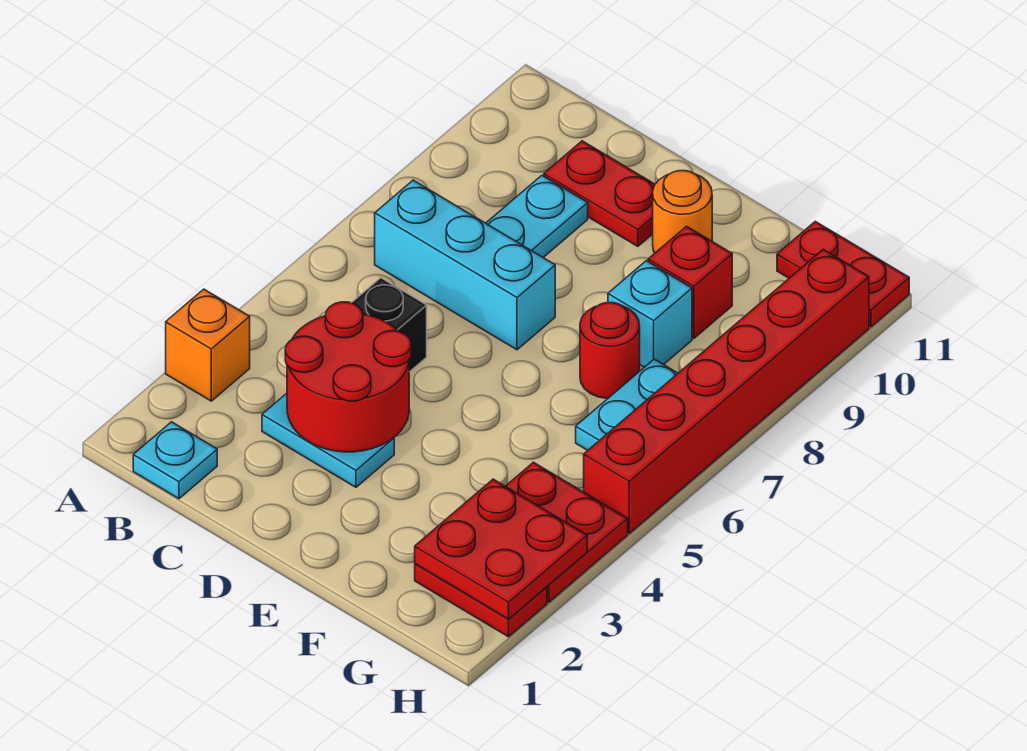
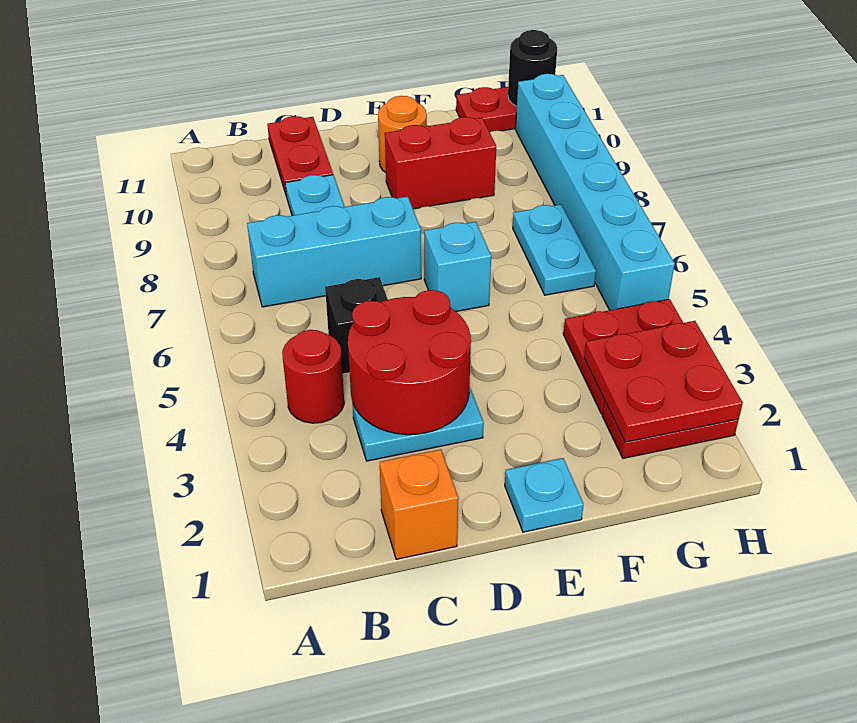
orange brick A3 level 1 -> orange brick C1 level 1
cyan plate B1 level 1 -> cyan plate E1 level 1
red plate C10:D10 level 1 -> red plate C10:C11 level 1
red round brick F7 level 1 -> red round brick B4 level 1
cyan brick F8 level 1 -> cyan brick E6 level 1
red brick F9 level 1 -> red brick E9:F9 level 1
red brick H5:H10 level 1 -> cyan brick H5:H10 level 1
none -> black round brick H11 level 2

